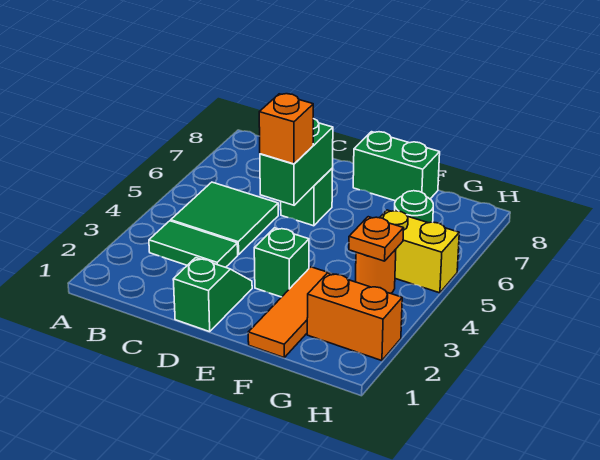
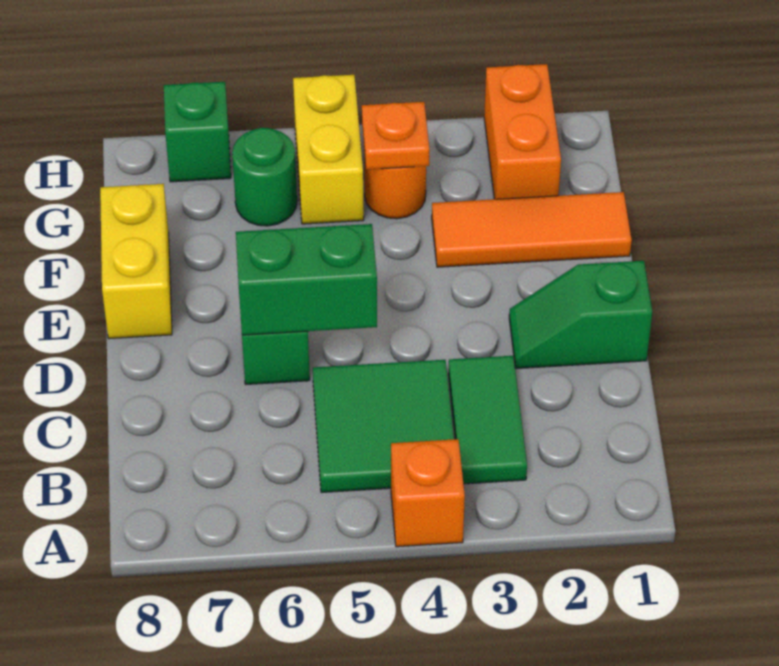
orange brick D5 level 3 -> orange brick A4 level 1
green brick E3 level 1 -> green brick H7 level 1
green brick E8:F8 level 1 -> yellow brick E8:F8 level 1

